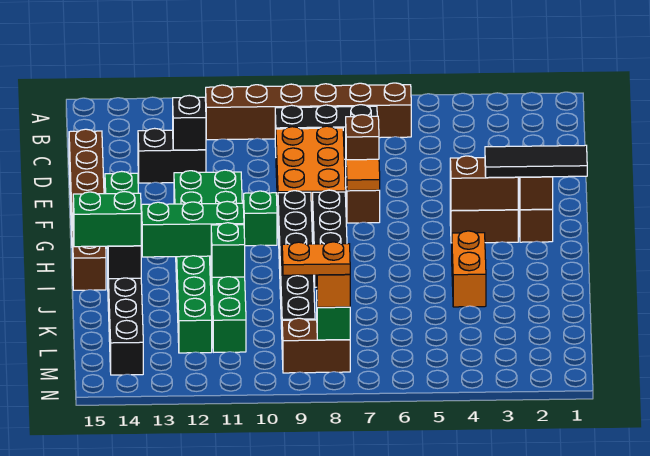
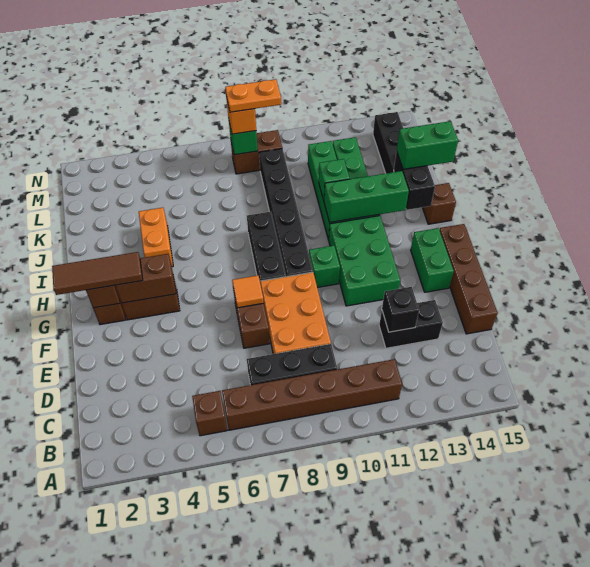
brown brick E7 level 2 -> brown brick B5 level 1
black tile G1:G3 level 3 -> brown tile G1:G3 level 3

